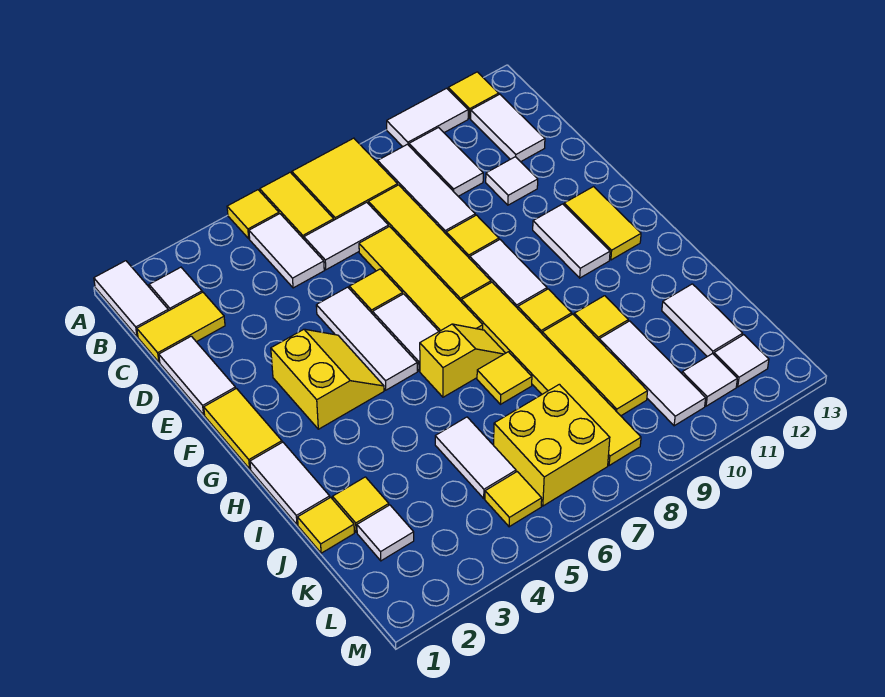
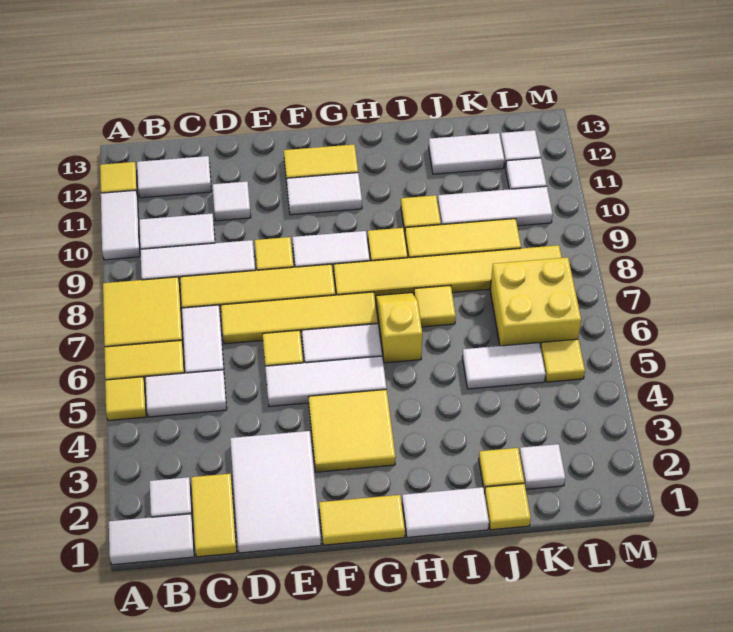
white tile D1:E1 level 1 -> white tile D1:E3 level 1
yellow slope F3:G4 level 1 top 3 -> yellow tile F3:G4 level 1

